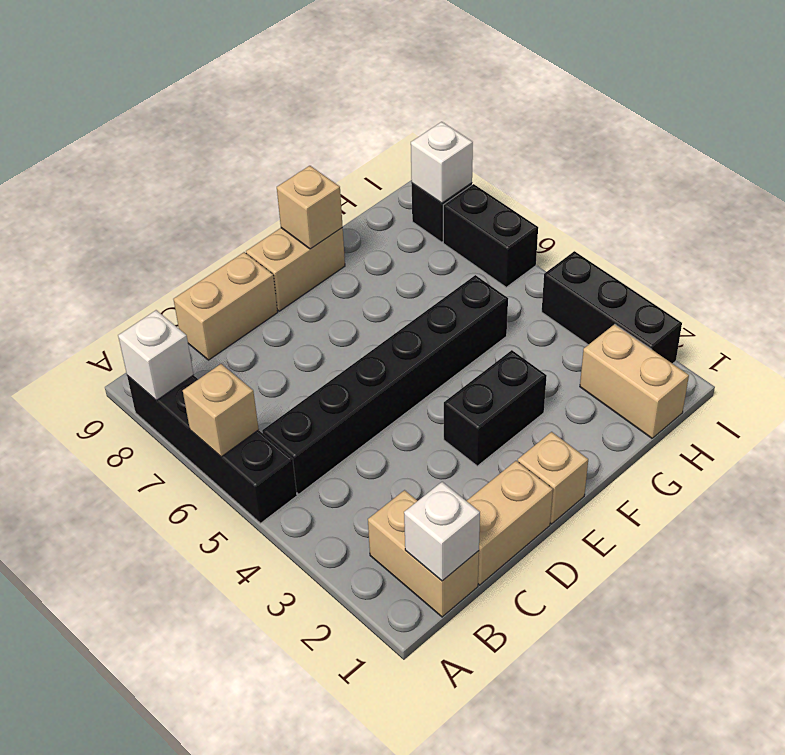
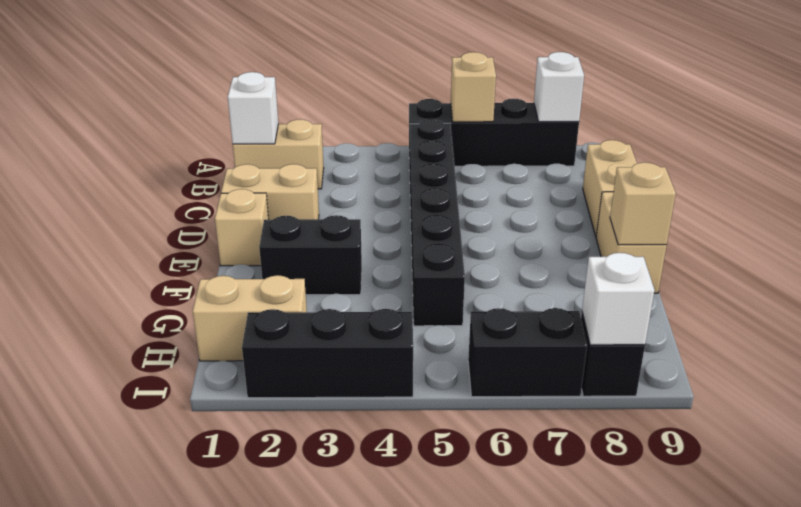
tan brick C1:D1 level 1 -> tan brick D1:D2 level 1
black brick E3:F3 level 1 -> black brick F2:F3 level 1

